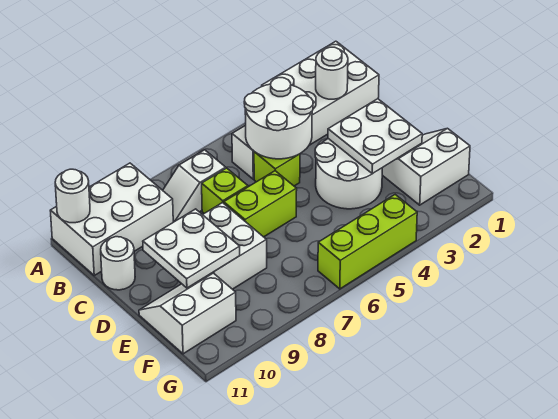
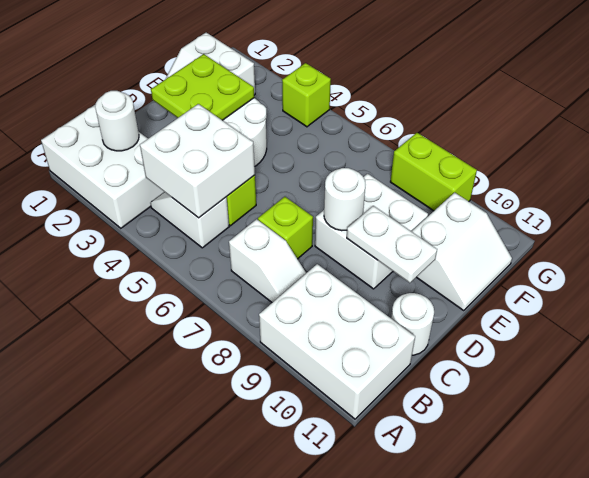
white round brick A11 level 2 -> white round brick D8 level 2
white round brick B4:C5 level 2 -> white brick B4:C5 level 2
white plate D2:E3 level 2 -> lime plate D2:E3 level 2
lime brick D6:D7 level 1 -> lime brick G8:G9 level 1
white plate D9:E10 level 2 -> white plate D9:D10 level 2
white slope E10:F11 level 1 top F -> white slope E10:F11 level 1 top 10
lime brick G4:G6 level 1 -> lime brick G4 level 1

